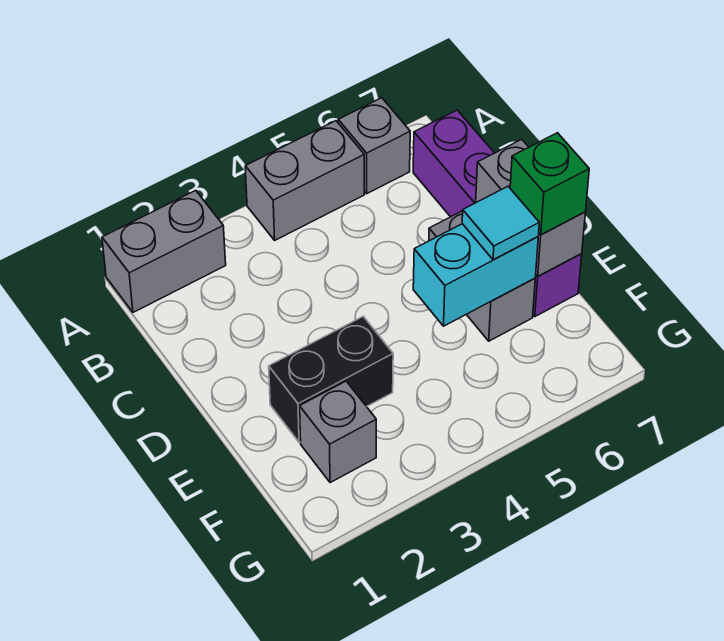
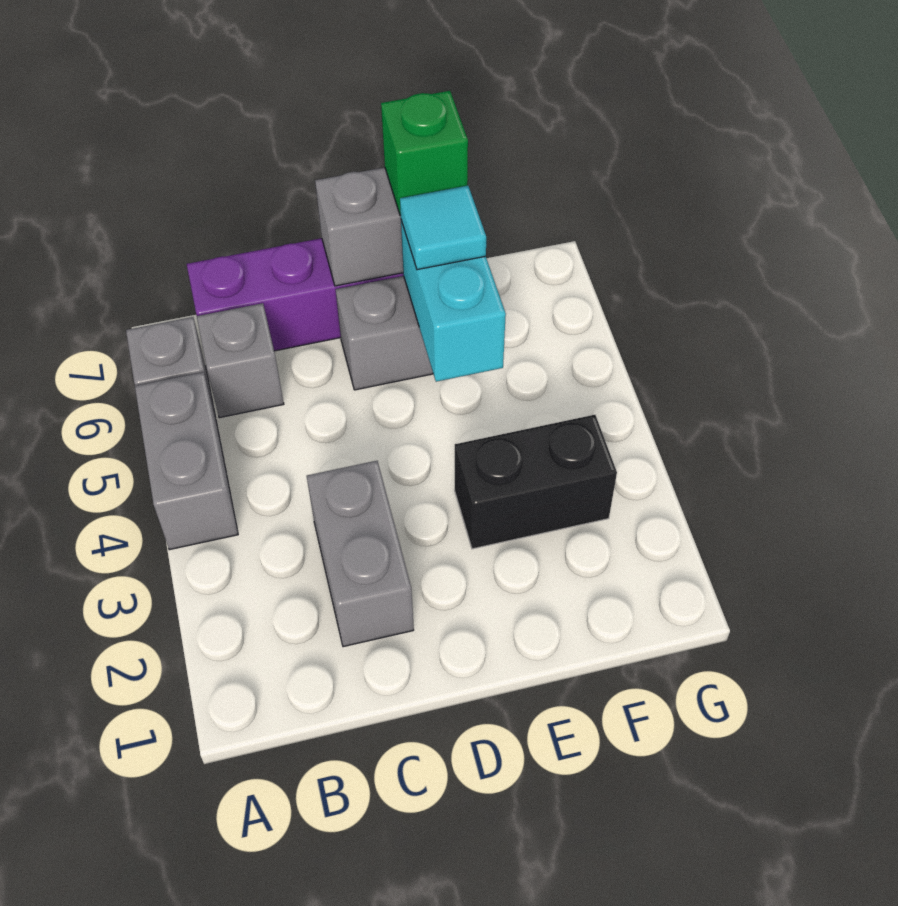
grey brick A1:A2 level 1 -> grey brick C2:C3 level 1
black brick E2:E3 level 1 -> black brick E3:F3 level 1
grey brick F2 level 1 -> grey brick B6 level 1

